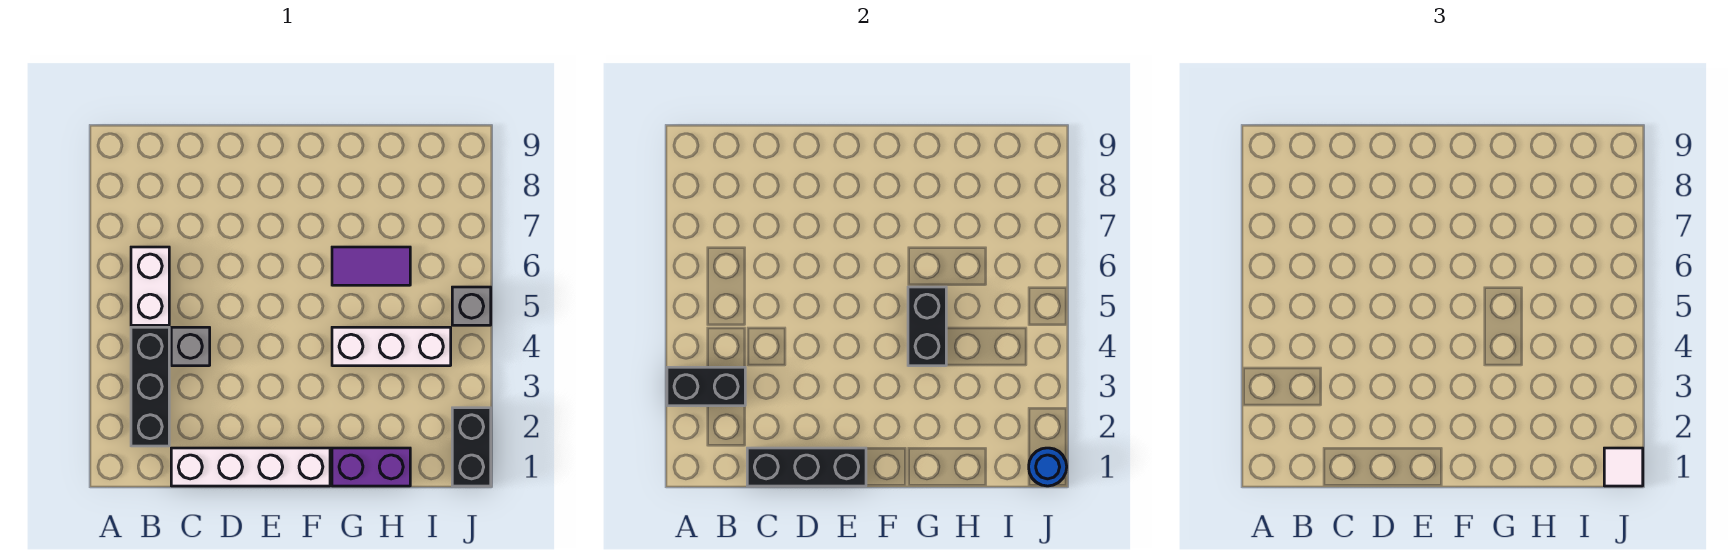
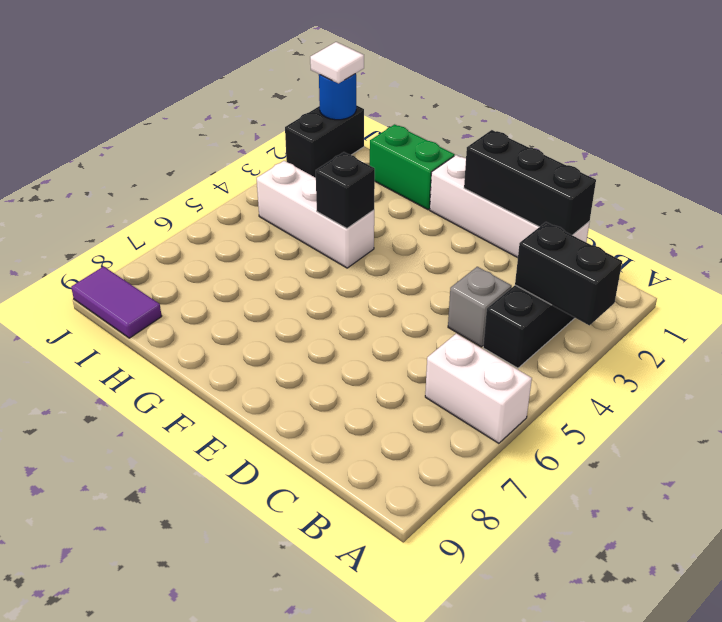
white brick B5:B6 level 1 -> white brick A6:B6 level 1
purple brick G1:H1 level 1 -> green brick G1:H1 level 1
black brick G4:G5 level 2 -> black brick G4 level 2
purple tile G6:H6 level 1 -> purple tile I9:J9 level 1
grey brick J5 level 1 -> none

